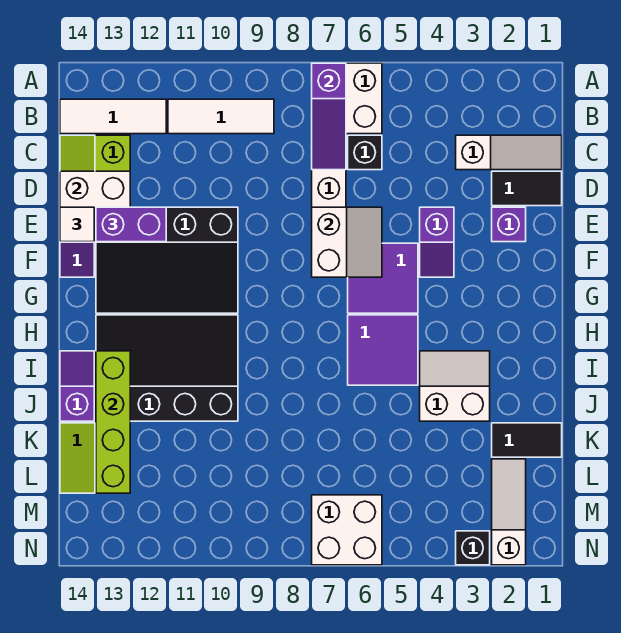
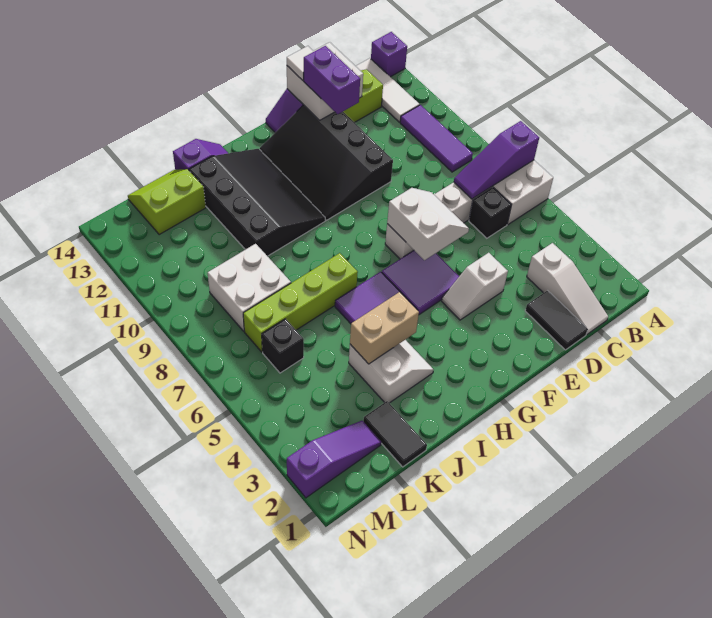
white tile B9:B11 level 1 -> purple tile B9:B11 level 1
purple brick E2 level 1 -> purple brick A14 level 1
purple slope E4:F4 level 1 top E -> white slope E4:F4 level 1 top E
white slope E6:F7 level 2 top 7 -> white slope E6:F7 level 2 top F
none -> tan brick I4:J4 level 2
lime brick I13:L13 level 2 -> lime brick I7:L7 level 1
white slope L2:N2 level 1 top N -> purple slope L2:N2 level 1 top N
white brick M6:N7 level 1 -> white brick K8:L9 level 1
black brick N3 level 1 -> black brick L6 level 1

